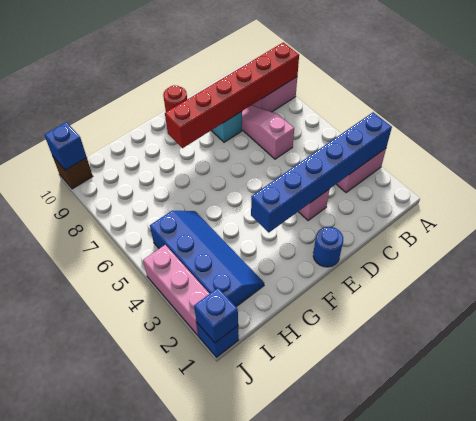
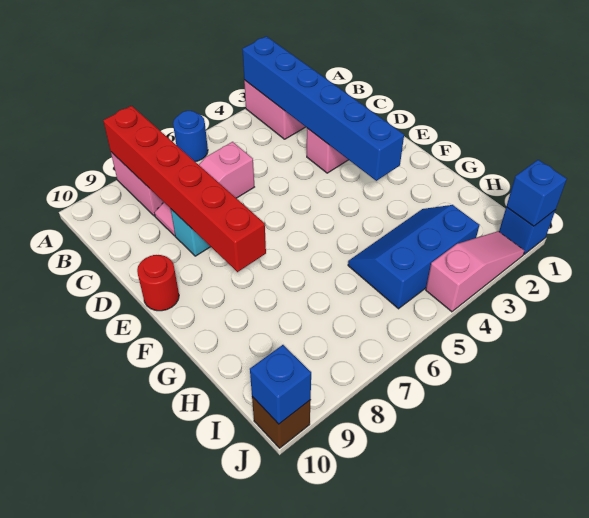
blue round brick E1 level 1 -> blue round brick A6 level 1
blue slope H2:I5 level 1 top I -> blue slope H3:I5 level 1 top I
pink brick J2:J4 level 1 -> pink slope J2:J4 level 1 top 4

